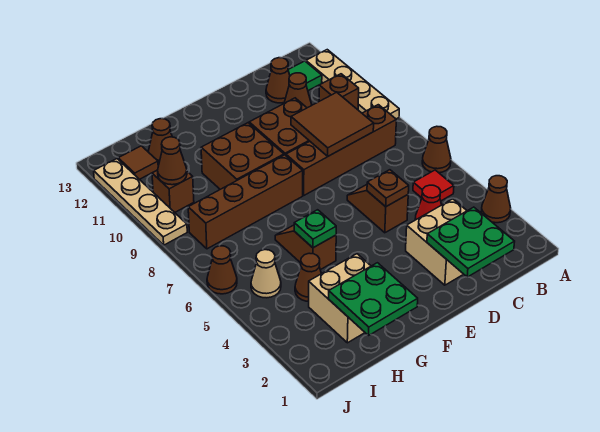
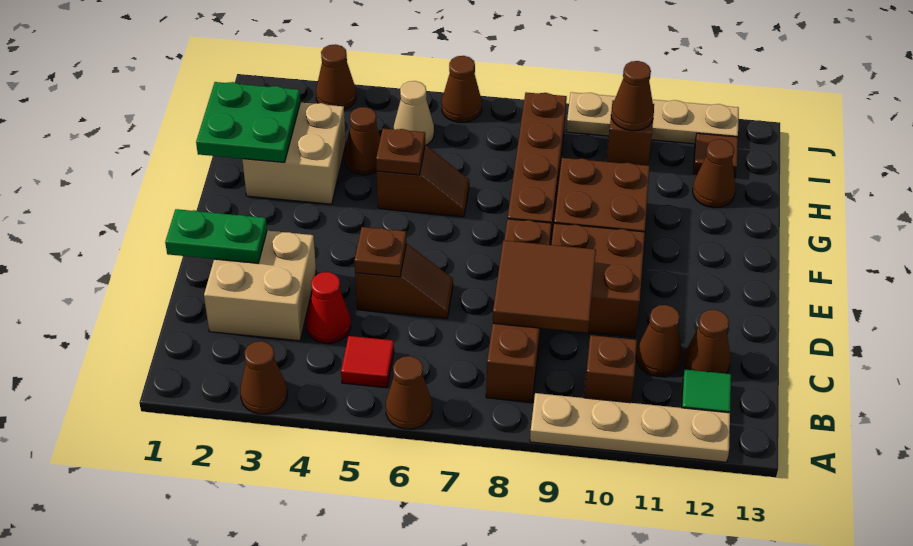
green plate C1:D2 level 2 -> green plate D1:D2 level 2
green plate G5 level 2 -> brown plate G5 level 2
none -> brown cone J3 level 1

